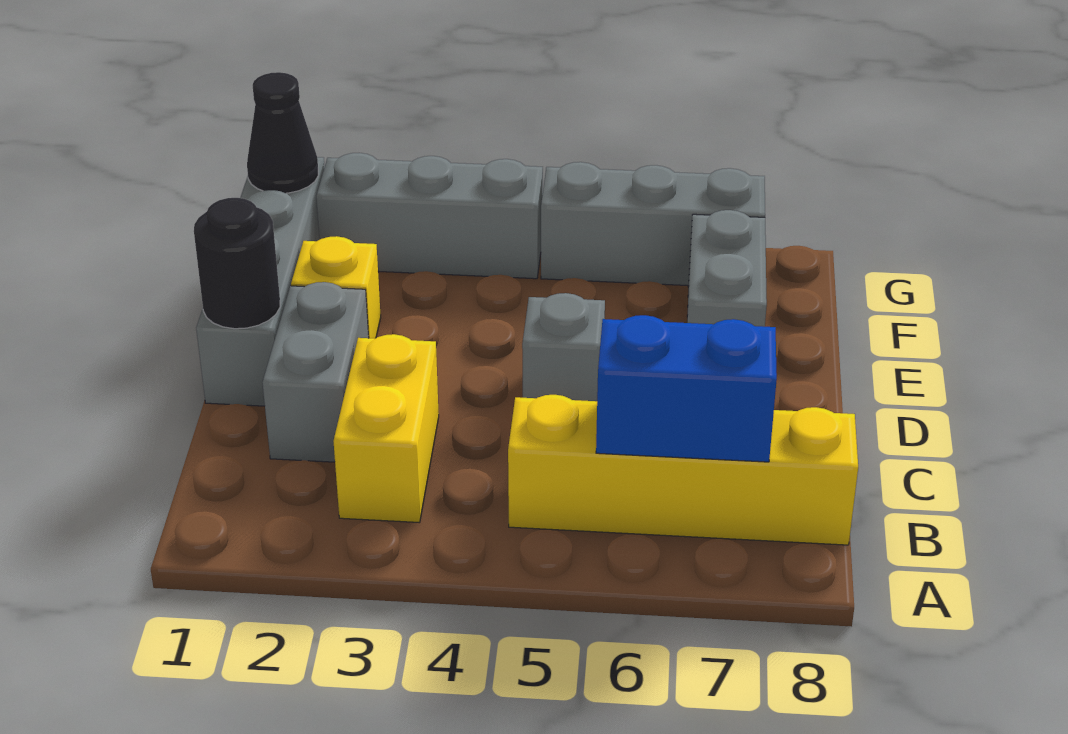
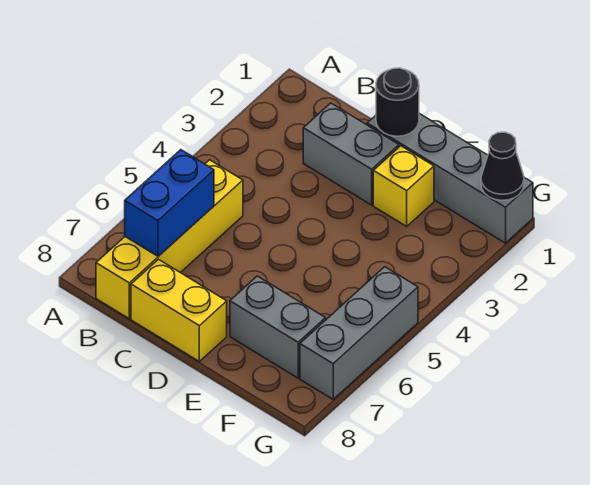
yellow brick B3:C3 level 1 -> yellow brick C8:D8 level 1
grey brick D5 level 1 -> none
grey brick G2:G4 level 1 -> none

